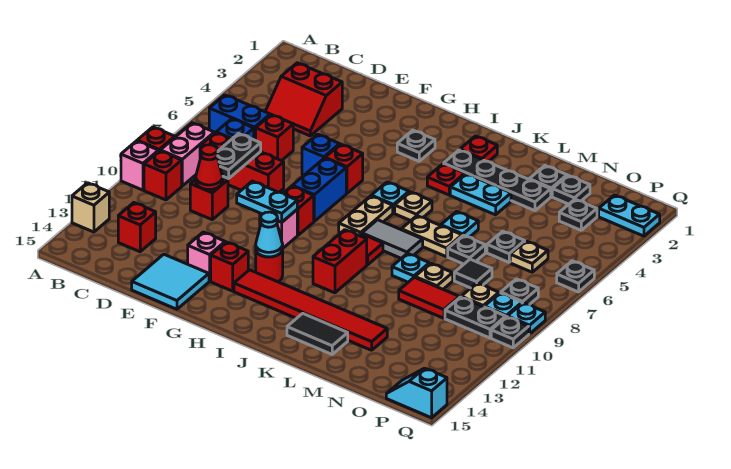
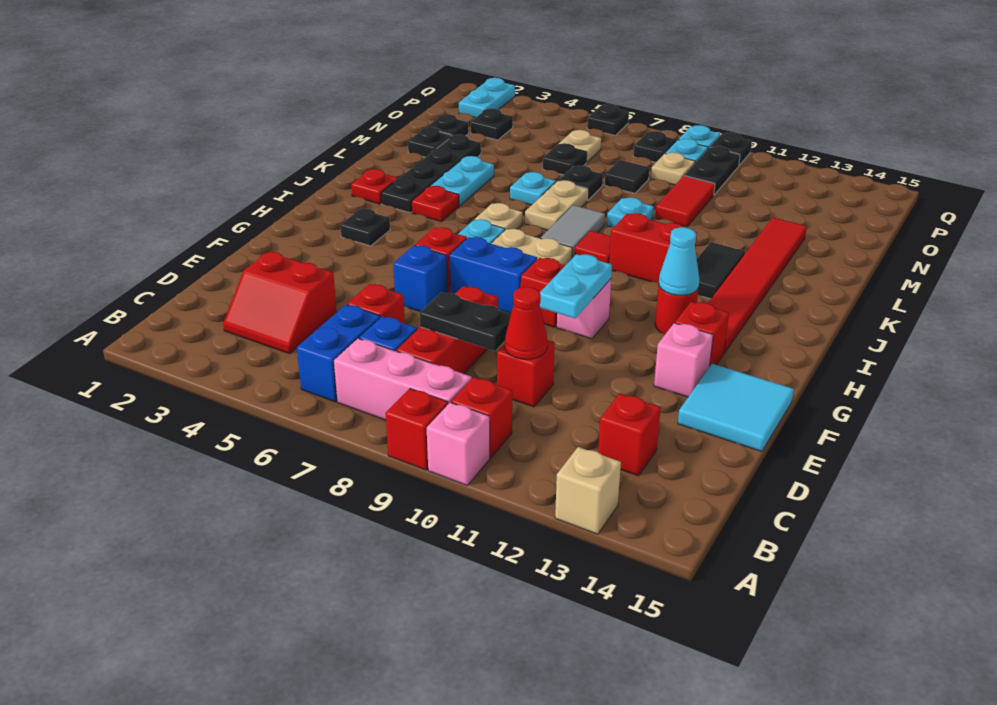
pink brick B8:B9 level 1 -> pink brick B7:B9 level 1
red slope C3:D4 level 1 top 3 -> red slope C3:D4 level 1 top D
black tile K14:L14 level 1 -> black tile J12:K12 level 1
tan plate M9 level 1 -> none
cyan slope P15:Q15 level 1 top Q -> none

